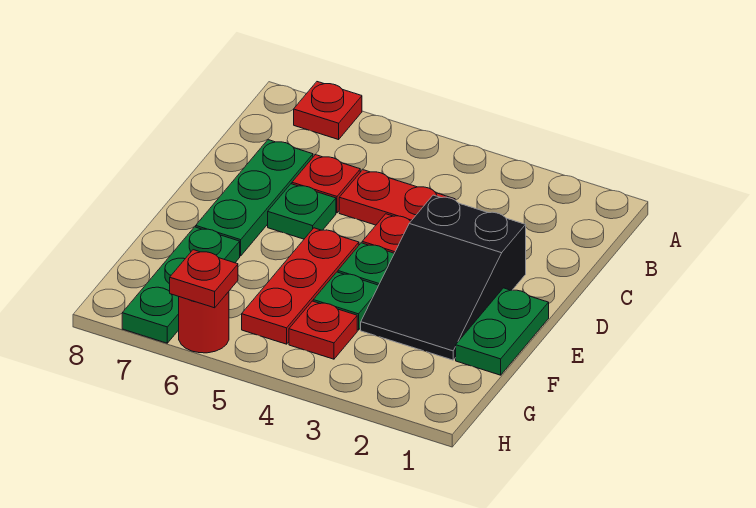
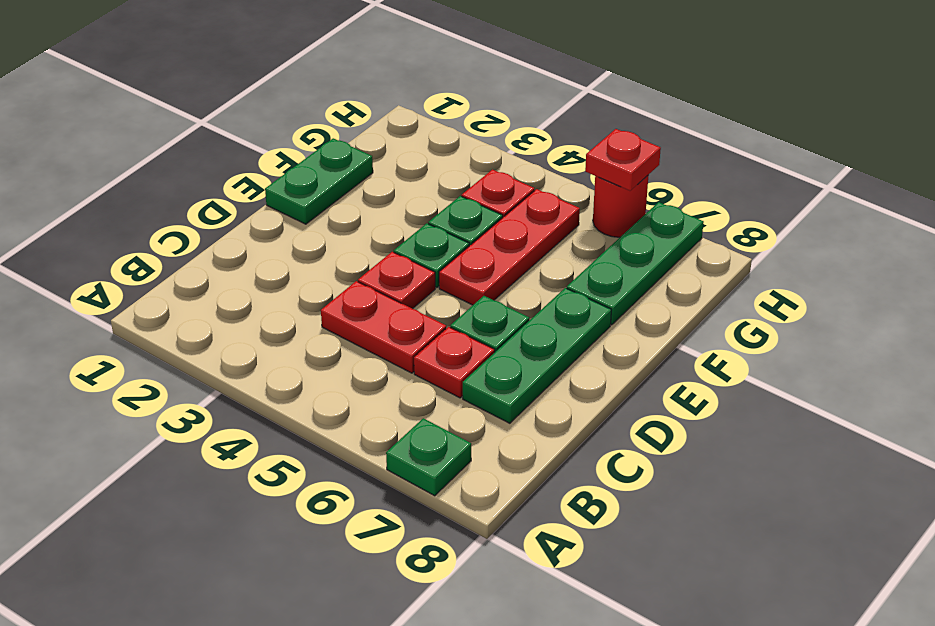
red plate A7 level 1 -> green plate A7 level 1
black slope D2:F3 level 1 top D -> none

